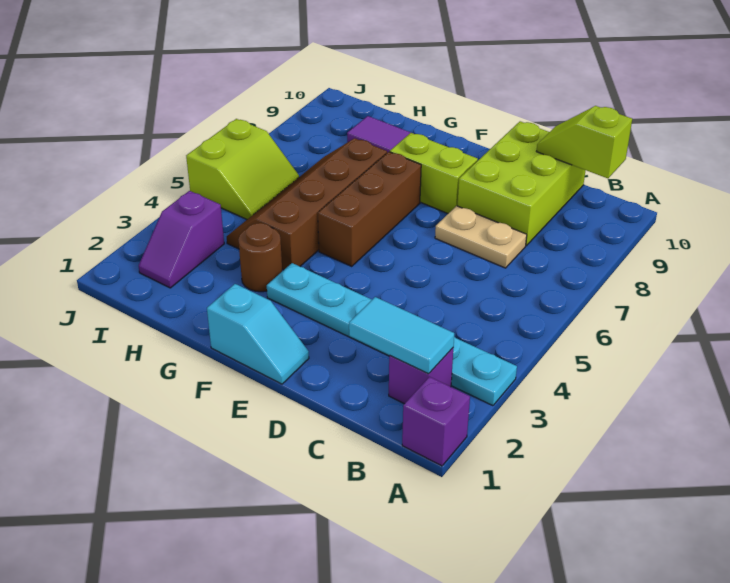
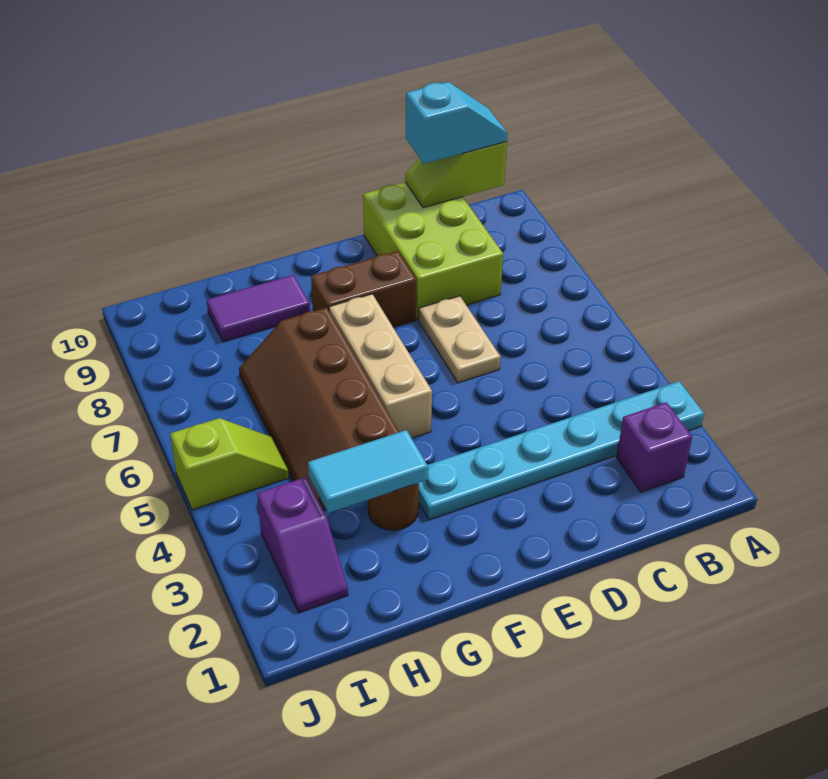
purple brick A1 level 1 -> none
cyan tile B2:C2 level 2 -> cyan tile G3:H3 level 2
tan plate C7:D7 level 1 -> tan plate D6:D7 level 1
cyan slope E1:F1 level 1 top F -> cyan slope B10:C10 level 3 top C
lime brick E8:F8 level 1 -> brown brick E8:F8 level 1
brown brick F5:F7 level 1 -> tan brick F5:F7 level 1
lime slope I5:J6 level 1 top J -> lime slope I5:J5 level 1 top J

